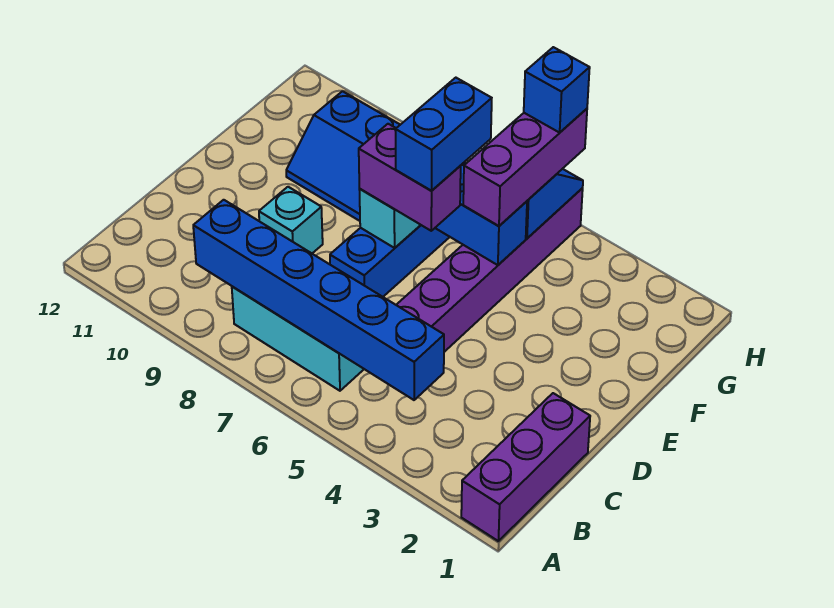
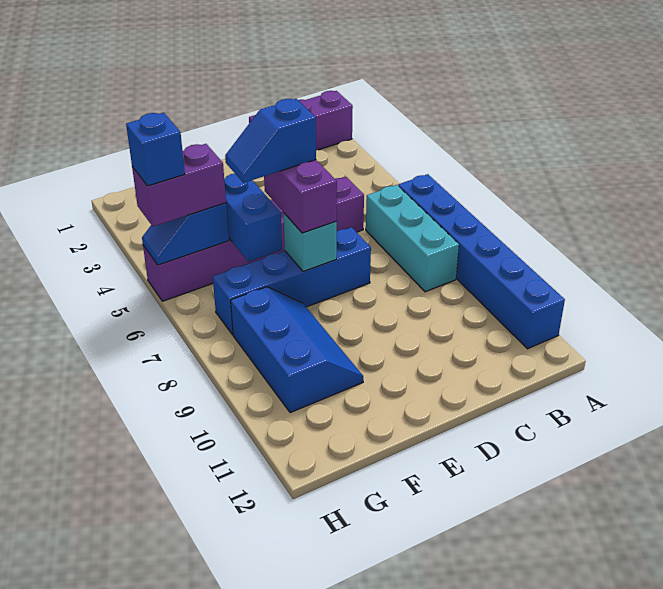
blue brick B4:B9 level 2 -> blue brick A6:A11 level 1
cyan brick D9 level 1 -> none
blue brick E6:F6 level 4 -> blue slope E6:F6 level 4 top E
purple brick F5:H5 level 3 -> purple brick G5:H5 level 3

